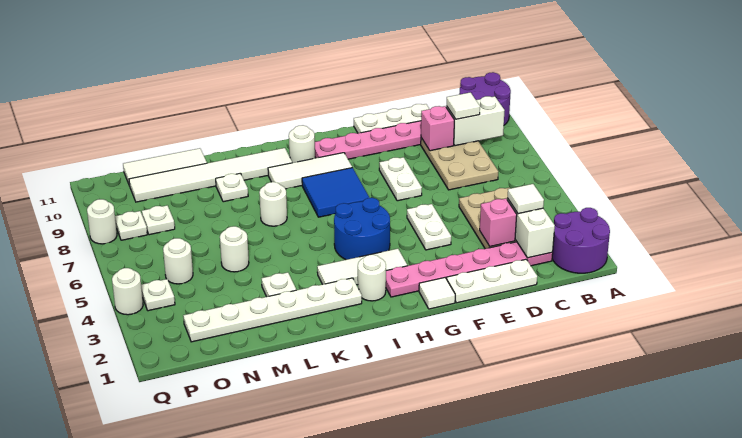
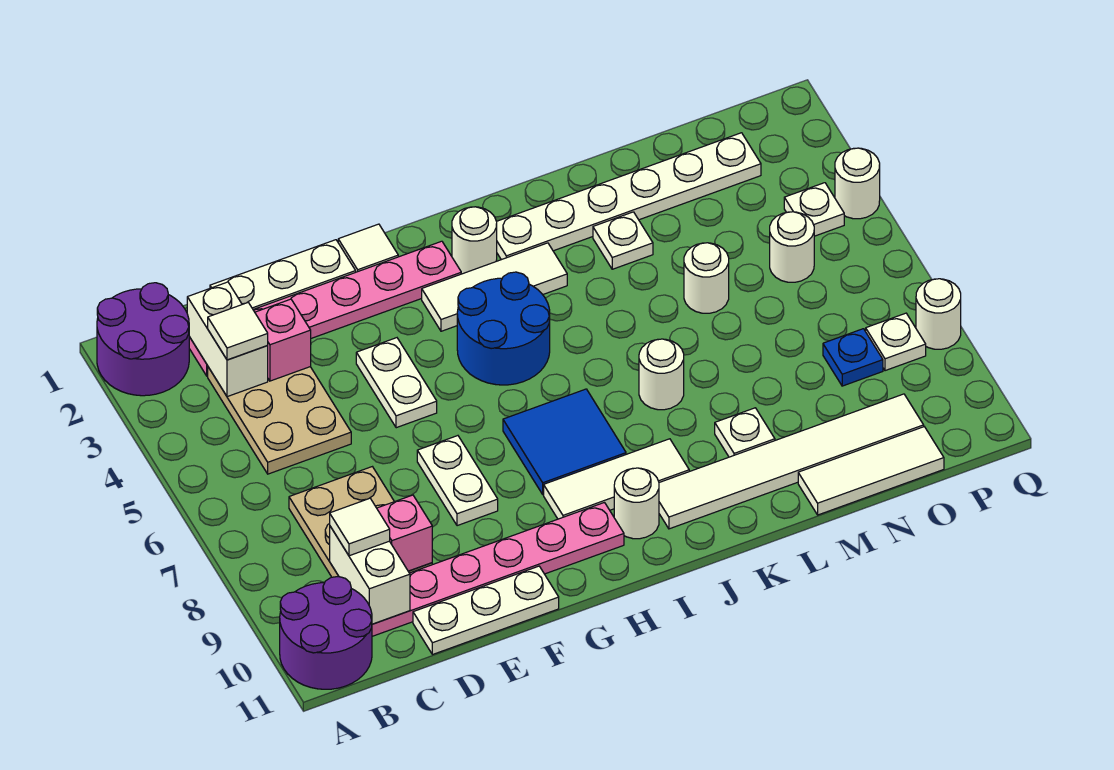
white brick B9:C9 level 2 -> white brick C9:C10 level 2
white plate O8 level 1 -> blue plate O8 level 1

